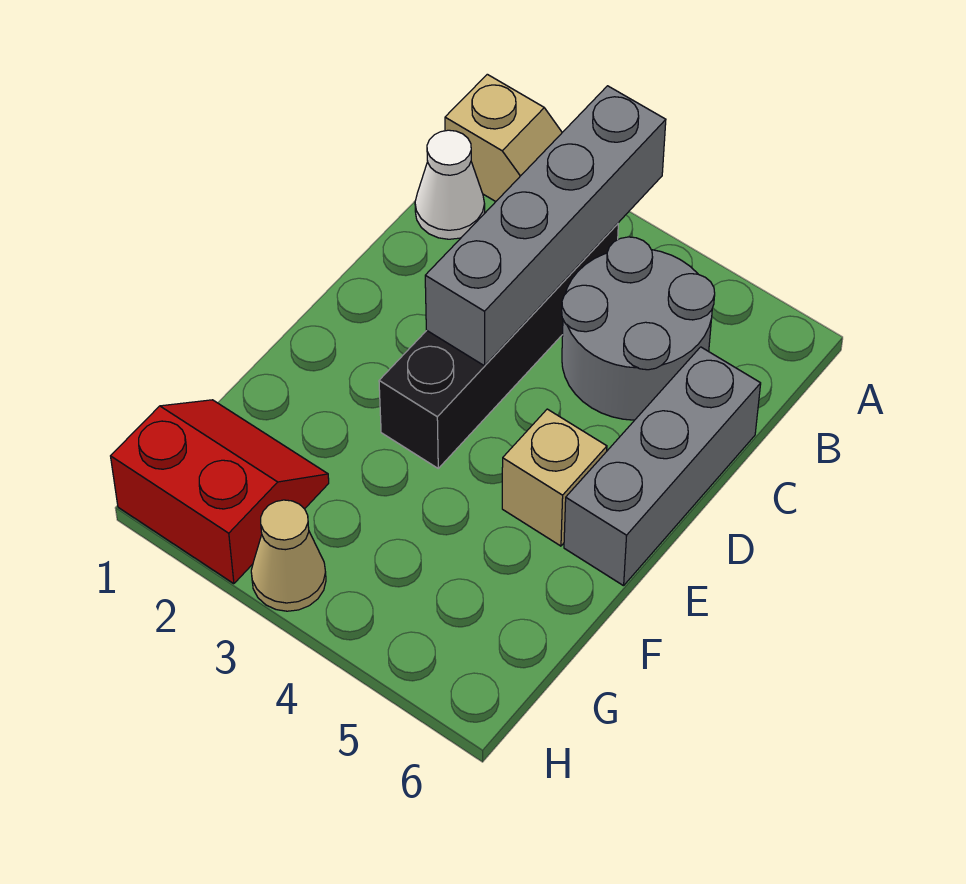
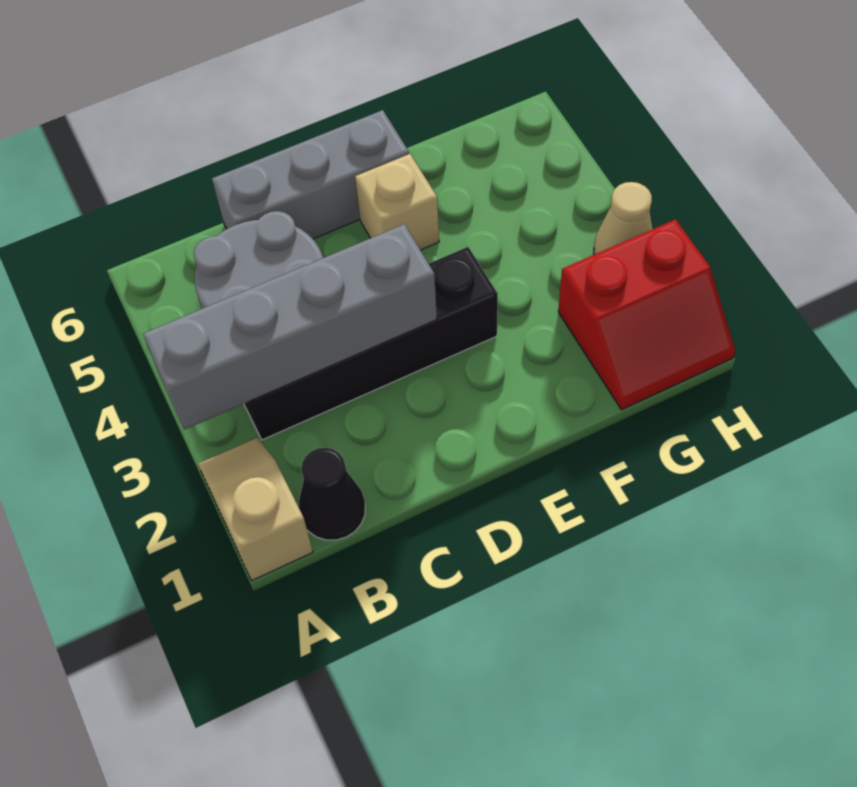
white cone B1 level 1 -> black cone B1 level 1
red slope G1:H2 level 1 top H -> red slope G1:H2 level 1 top 2

